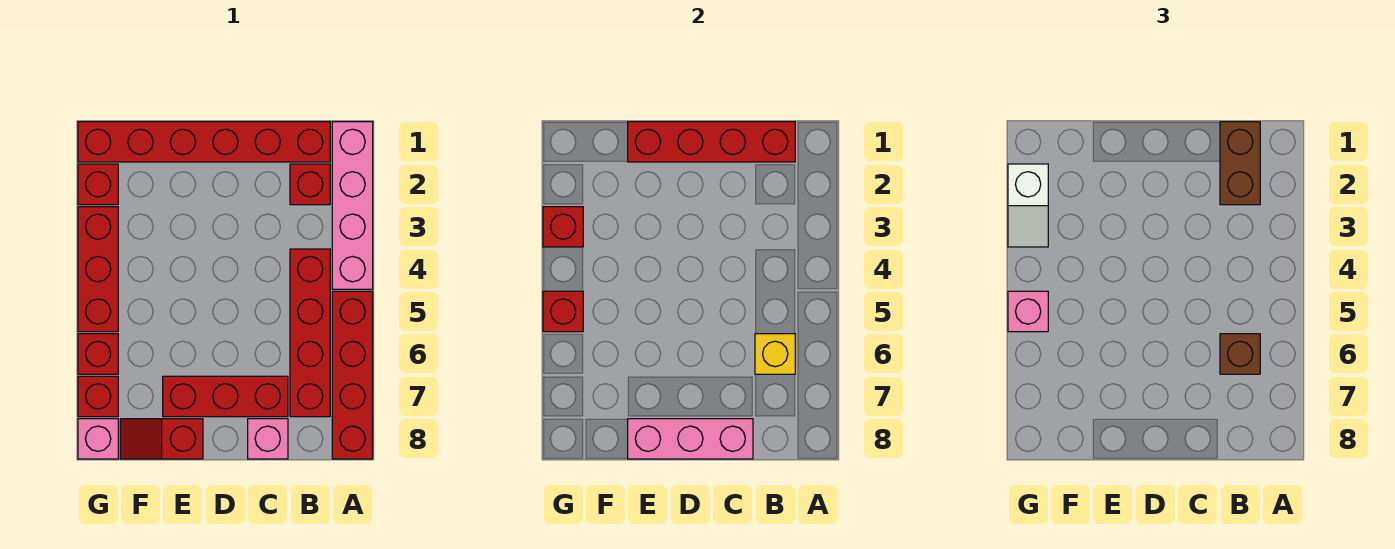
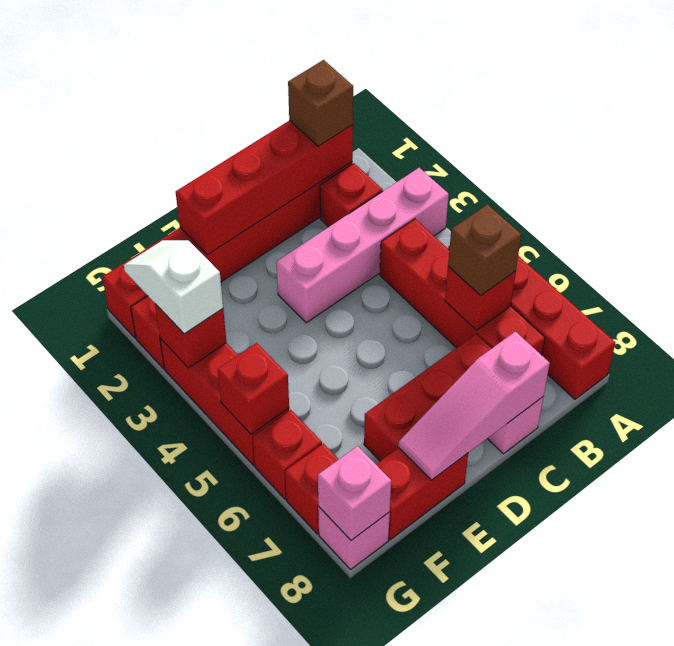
pink brick A1:A4 level 1 -> pink brick A3:D3 level 1
brown brick B1:B2 level 3 -> brown brick B1 level 3
yellow brick B6 level 2 -> red brick B6 level 2
pink brick C8:E8 level 2 -> pink slope C8:E8 level 2 top C
red slope E8:F8 level 1 top E -> red brick E8:F8 level 1
white slope G2:G3 level 3 top 2 -> white slope G2:G3 level 3 top 3
pink brick G5 level 3 -> pink brick G8 level 2

